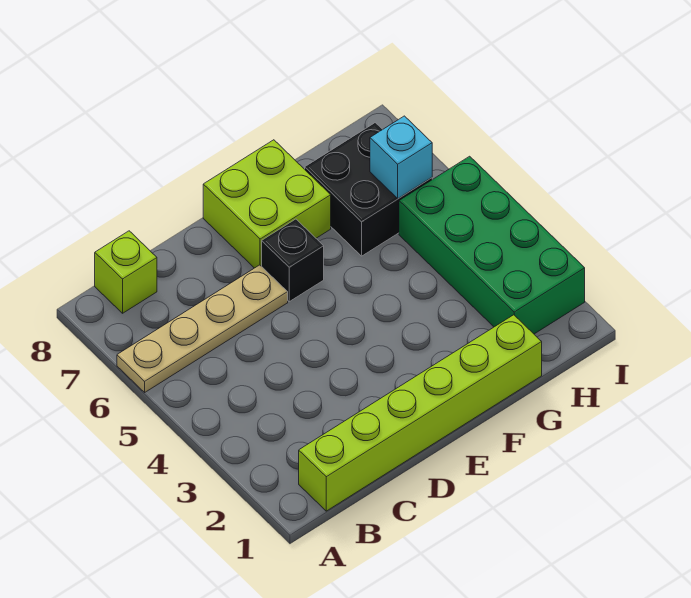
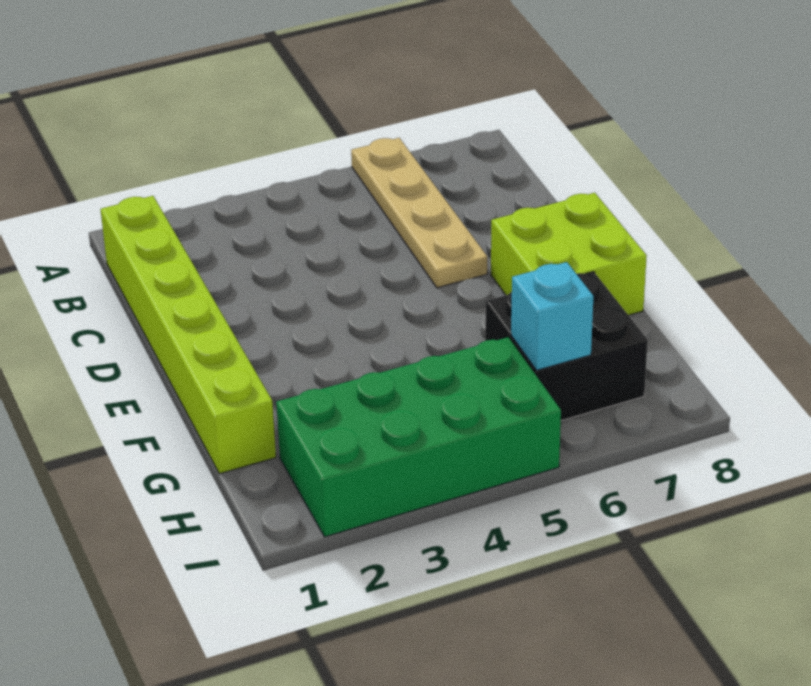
lime brick B8 level 1 -> none
black brick E6 level 1 -> none

